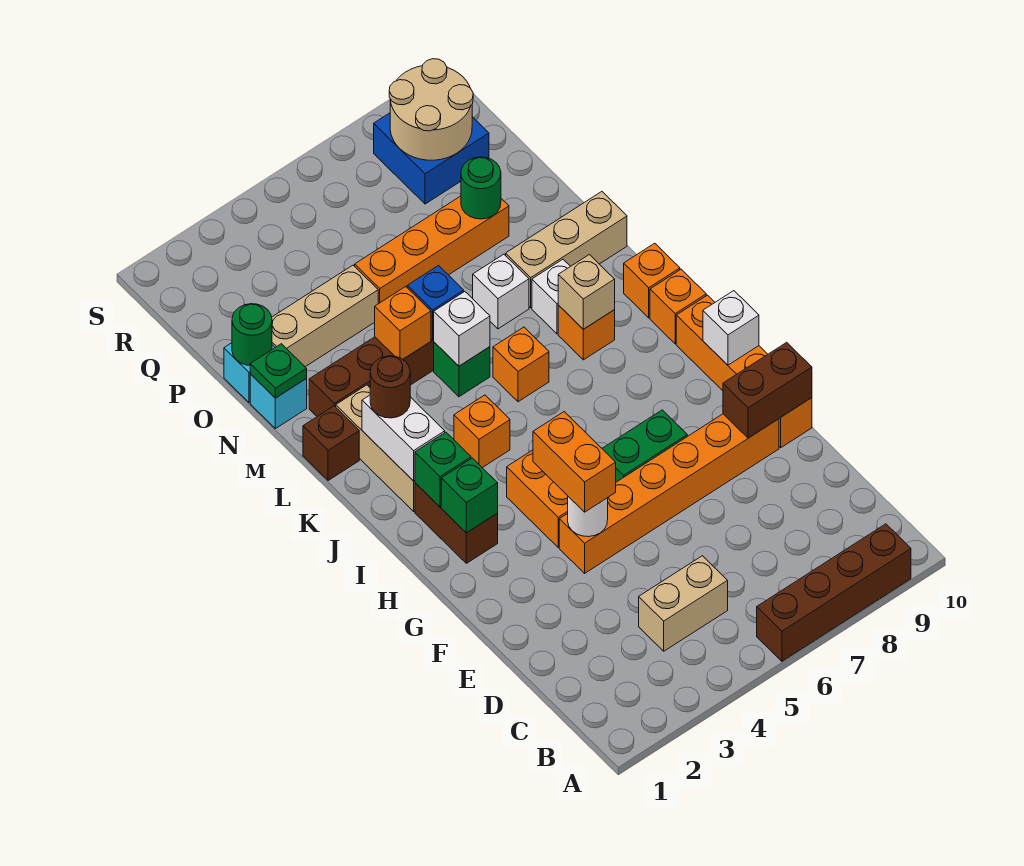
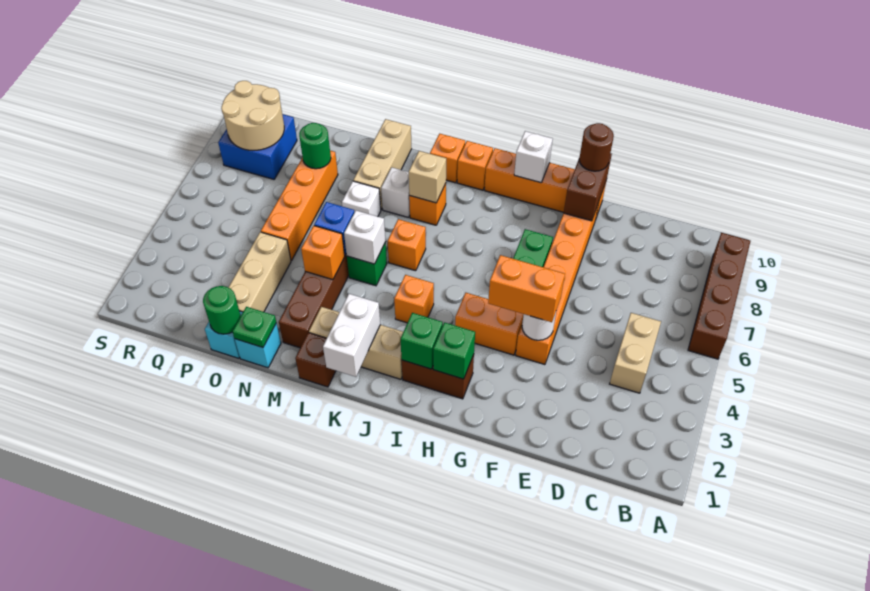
white brick J2:K2 level 2 -> white brick K1:K2 level 2
brown round brick K2 level 3 -> brown round brick F10 level 3

